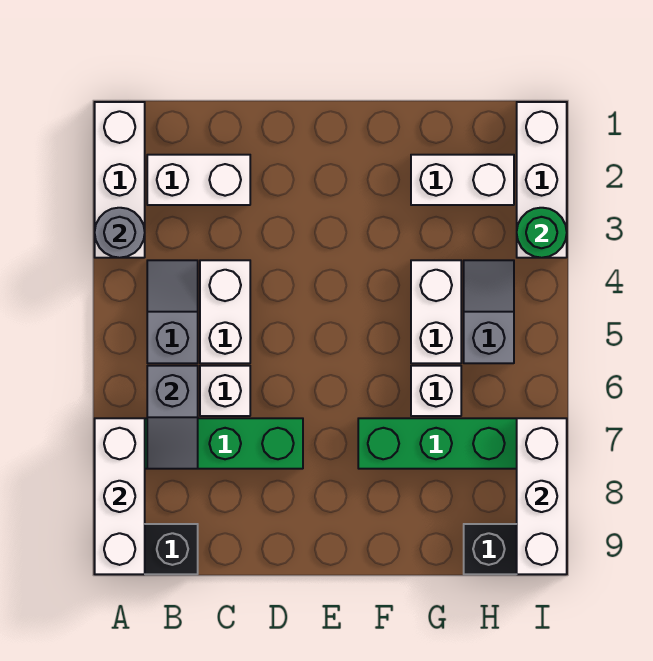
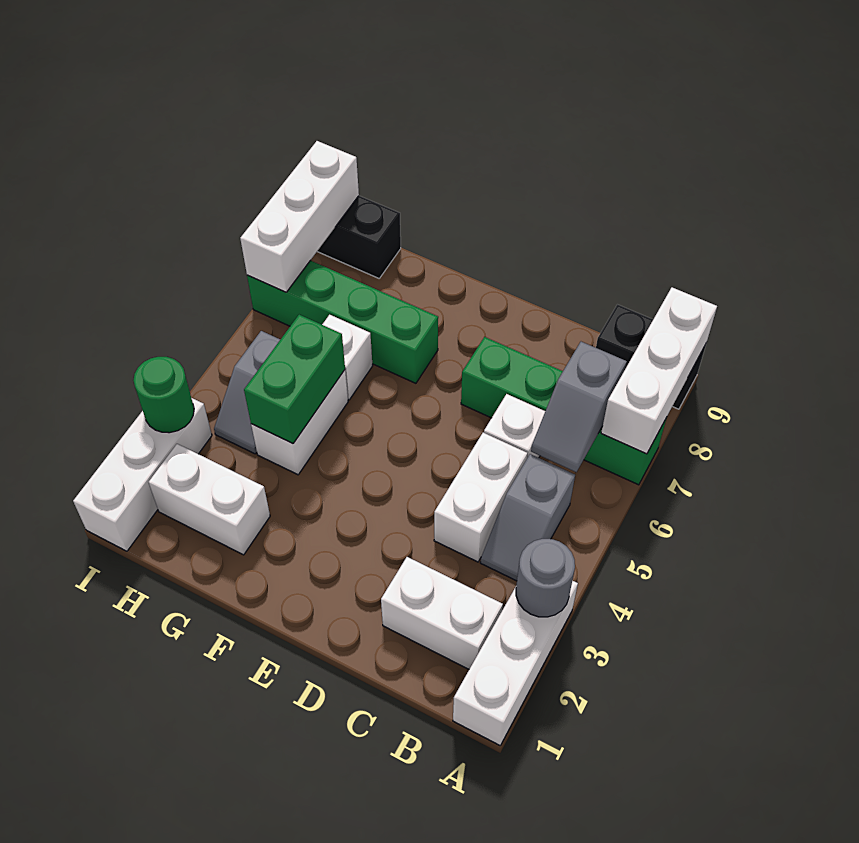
grey slope B6:B7 level 2 top 6 -> grey slope B6:B7 level 2 top 7
none -> green brick G4:G5 level 2

